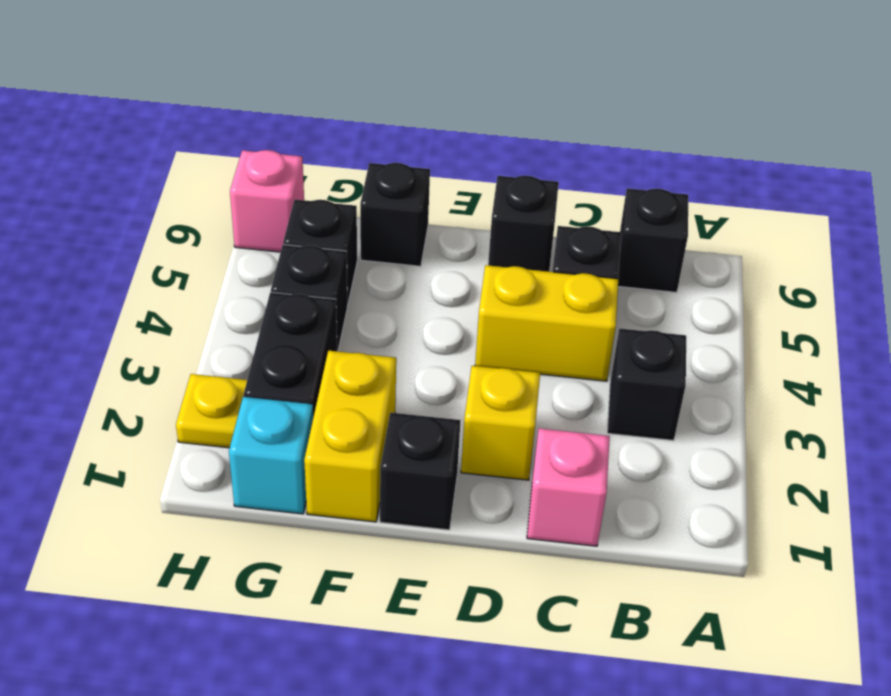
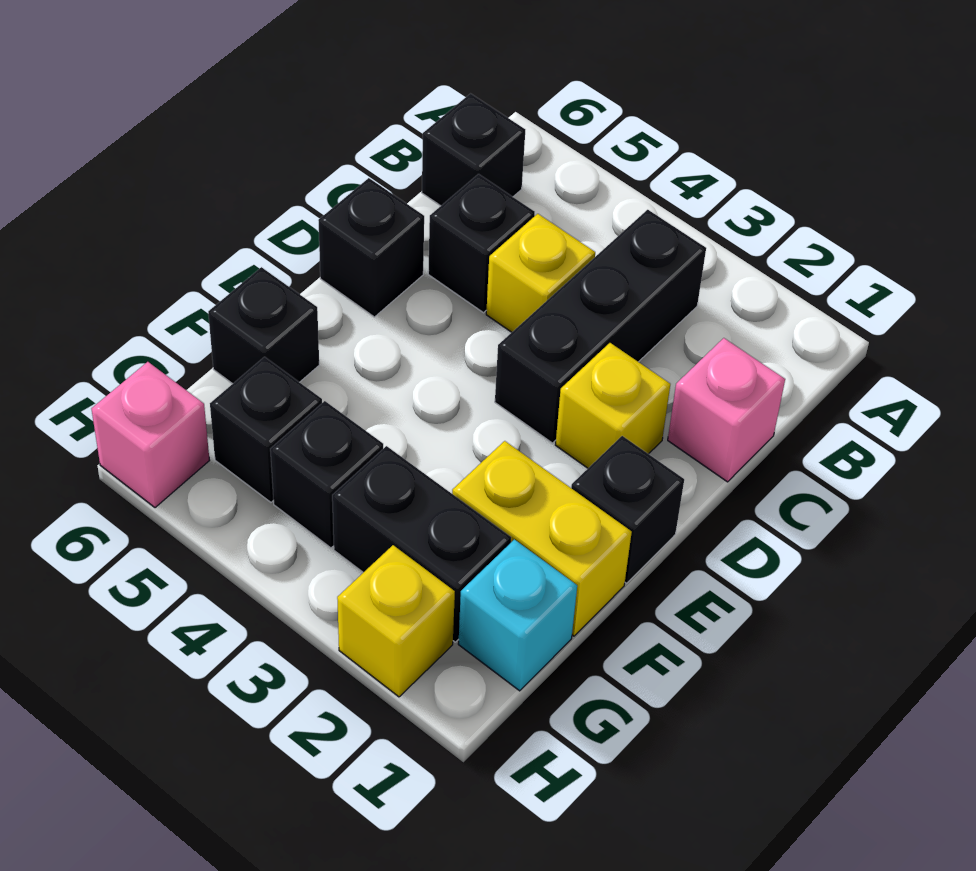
black brick B3 level 1 -> black brick B3:D3 level 1
yellow brick C4:D4 level 1 -> yellow brick C4 level 1
yellow plate H2 level 1 -> yellow brick H2 level 1

